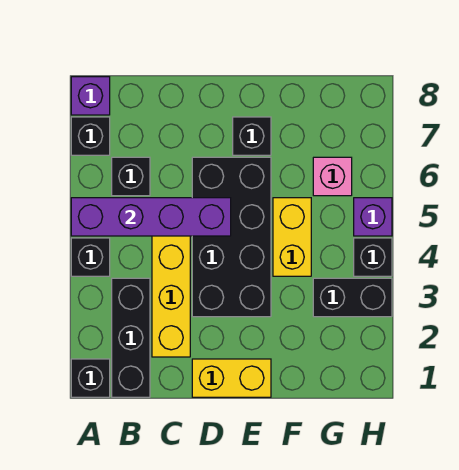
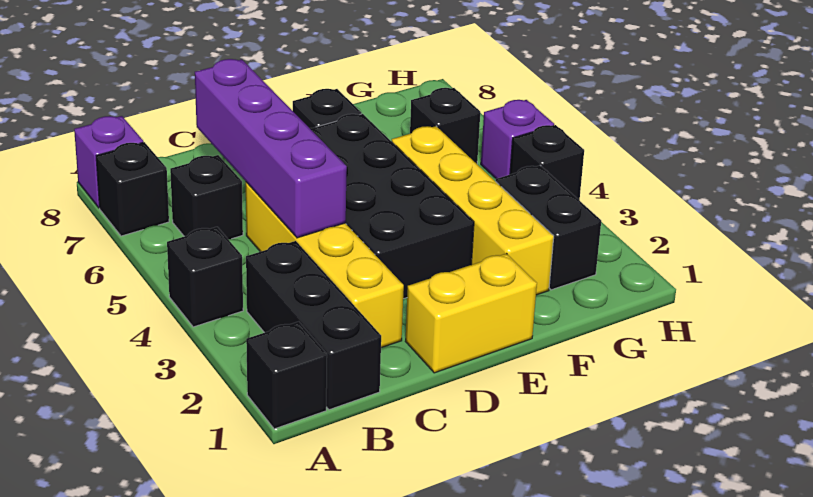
purple brick A5:D5 level 2 -> purple brick C4:C7 level 2
yellow brick F4:F5 level 1 -> yellow brick F2:F5 level 1
black brick G3:H3 level 1 -> black brick G2:G3 level 1
pink brick G6 level 1 -> black brick G6 level 1

